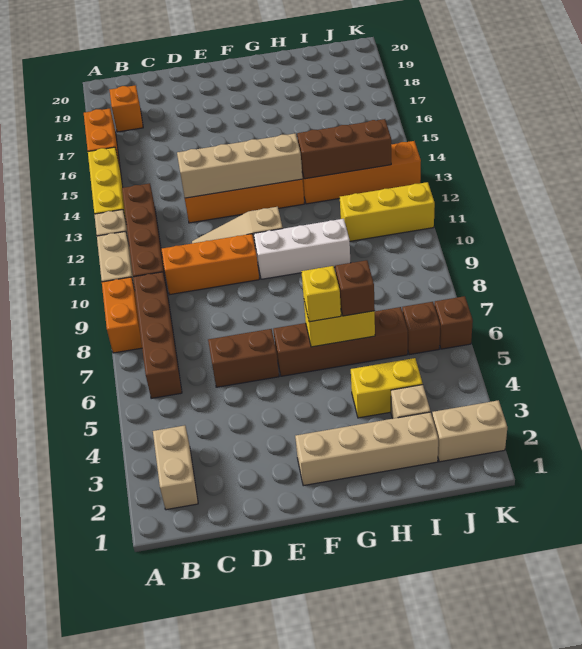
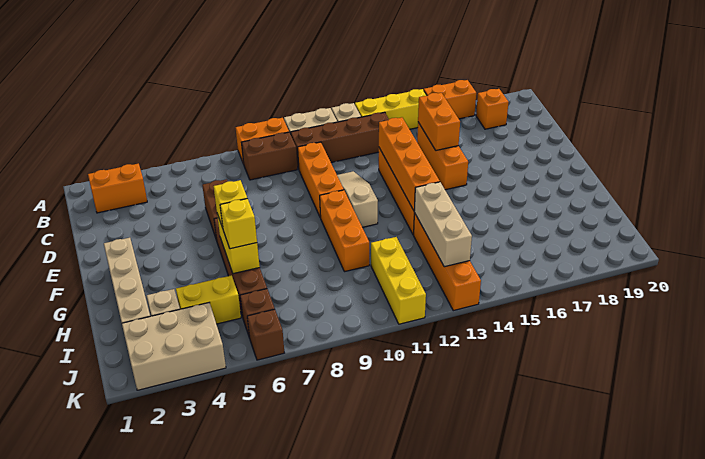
tan brick B2:B3 level 1 -> orange brick B2:B3 level 1
brown brick B6:B9 level 1 -> brown brick B8:B9 level 1
none -> orange brick C15:E15 level 1
none -> orange brick C15:D15 level 2
tan brick D13:G13 level 2 -> orange brick D13:G13 level 2
white brick F10:H10 level 1 -> orange brick F10:H10 level 1
yellow brick H4:I4 level 1 -> yellow brick I4:I5 level 1
brown brick H6 level 3 -> yellow brick H6 level 3
brown brick H13:J13 level 2 -> tan brick H13:J13 level 2
tan brick J2:K2 level 1 -> tan brick J2:K4 level 1

